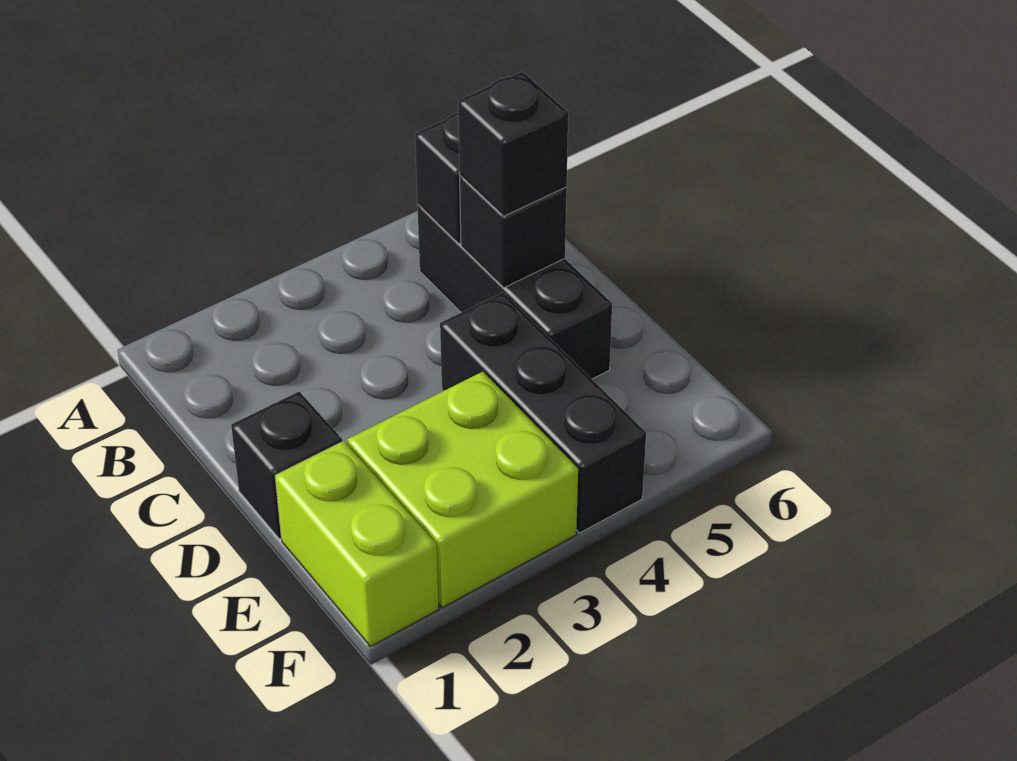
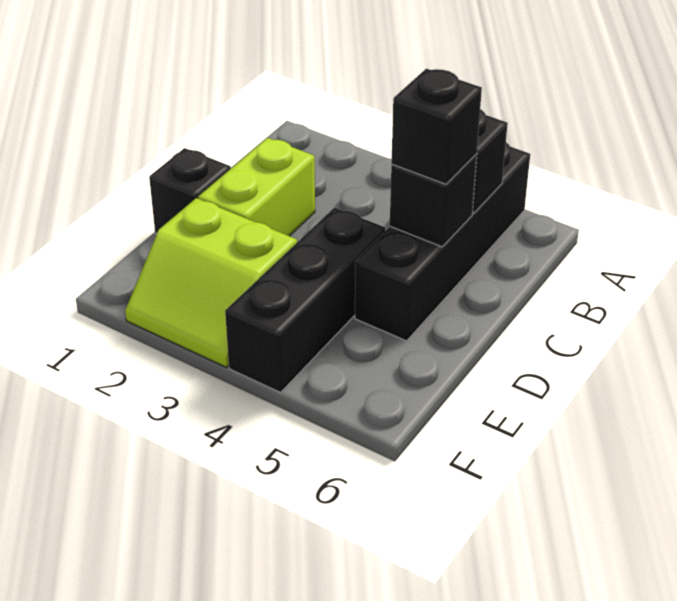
black brick B5:D5 level 1 -> black brick A5:D5 level 1
lime brick E1:F1 level 1 -> lime brick C2:D2 level 1
lime brick E2:F3 level 1 -> lime slope E2:F3 level 1 top E

